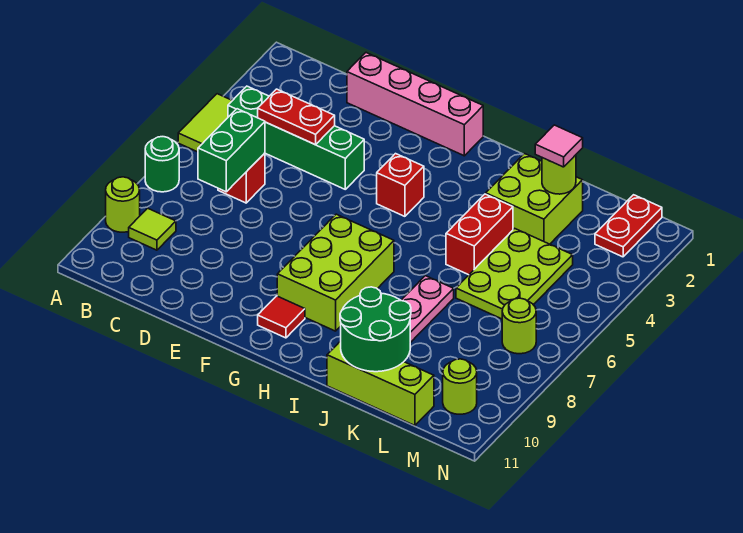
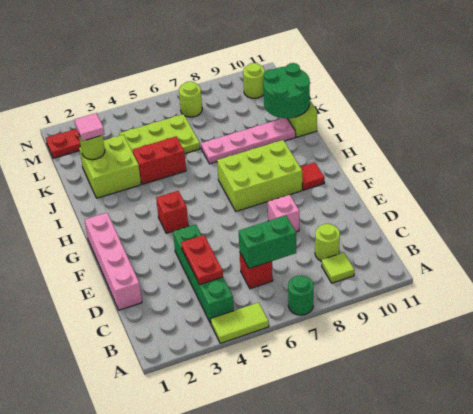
lime round brick A9 level 1 -> lime round brick C9 level 1
none -> pink brick E8 level 1

